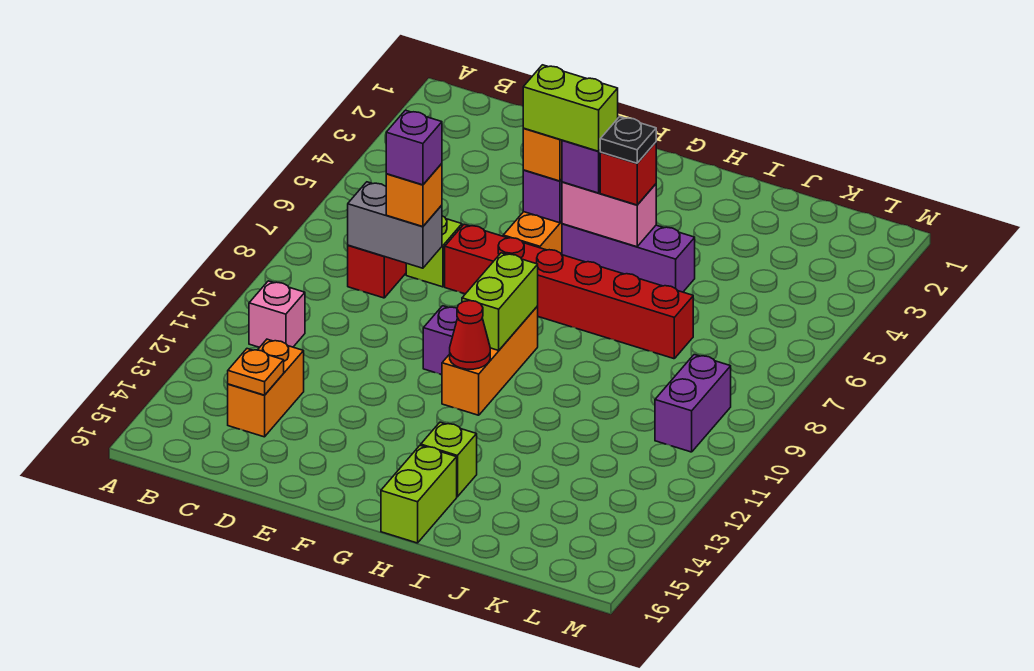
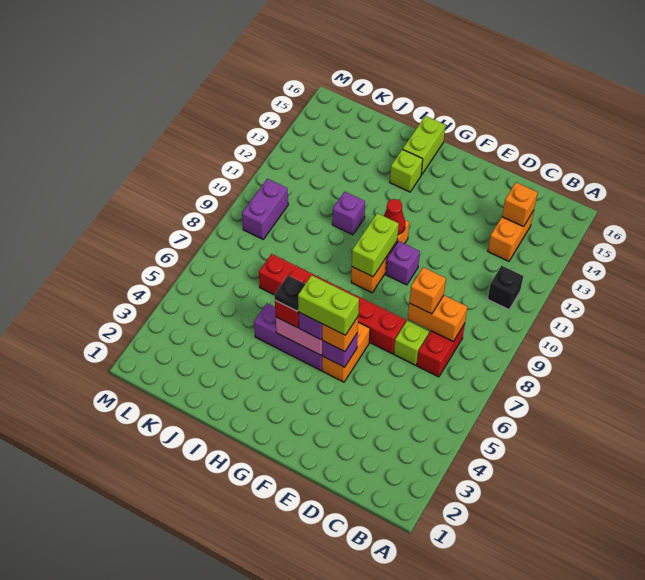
pink brick B11 level 1 -> black brick B11 level 1
grey brick C8:D8 level 2 -> orange brick C8:D8 level 2
orange plate C14 level 2 -> orange brick C14 level 2
purple brick D8 level 4 -> purple brick I11 level 1

